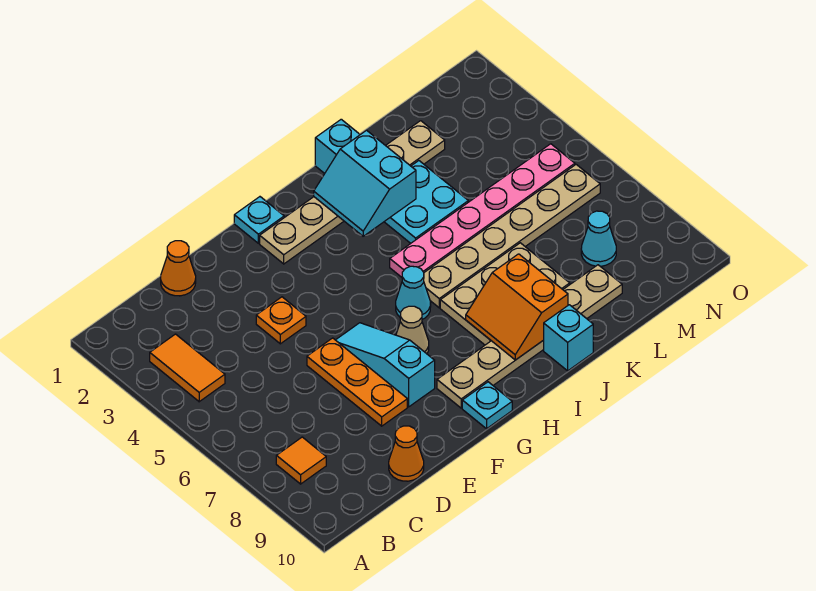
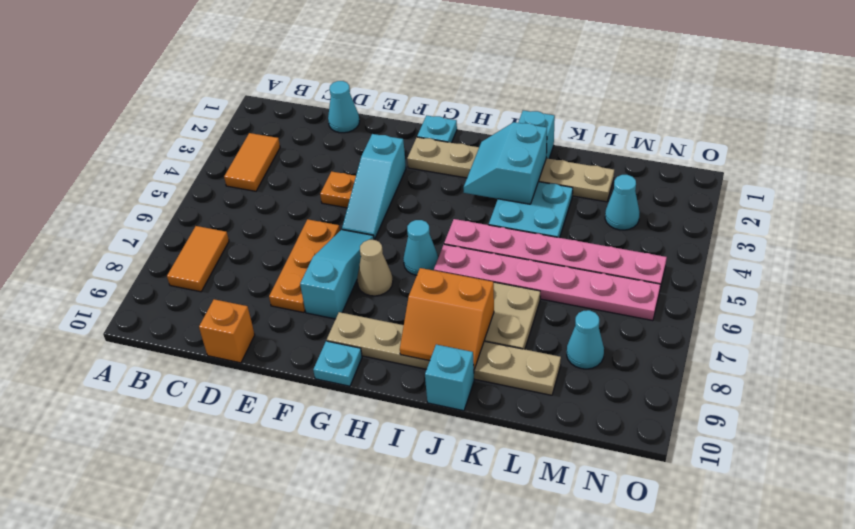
orange tile B8 level 1 -> orange tile B7:B8 level 1
orange cone D1 level 1 -> cyan cone D1 level 1
orange cone D10 level 1 -> orange brick D10 level 1
none -> cyan slope F3:F5 level 1 top 3
tan plate I6:N6 level 1 -> pink plate I6:N6 level 1
orange slope I8:J9 level 2 top J -> orange slope I8:J9 level 2 top 8
none -> cyan cone M3 level 1

